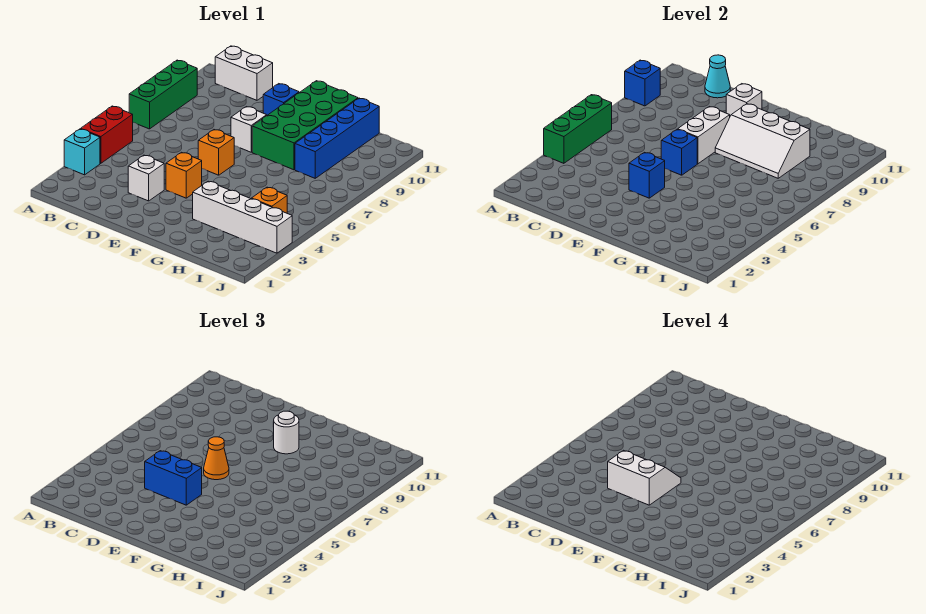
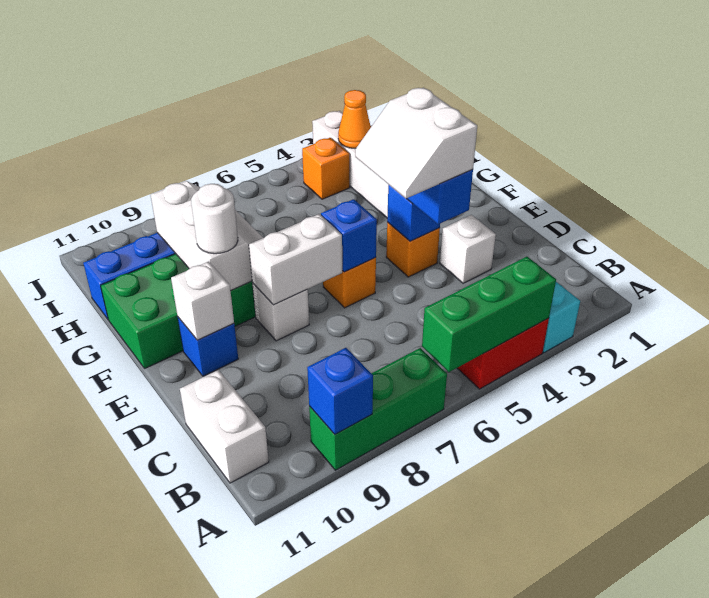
cyan cone C11 level 2 -> none
orange cone E6 level 3 -> orange cone I3 level 2

